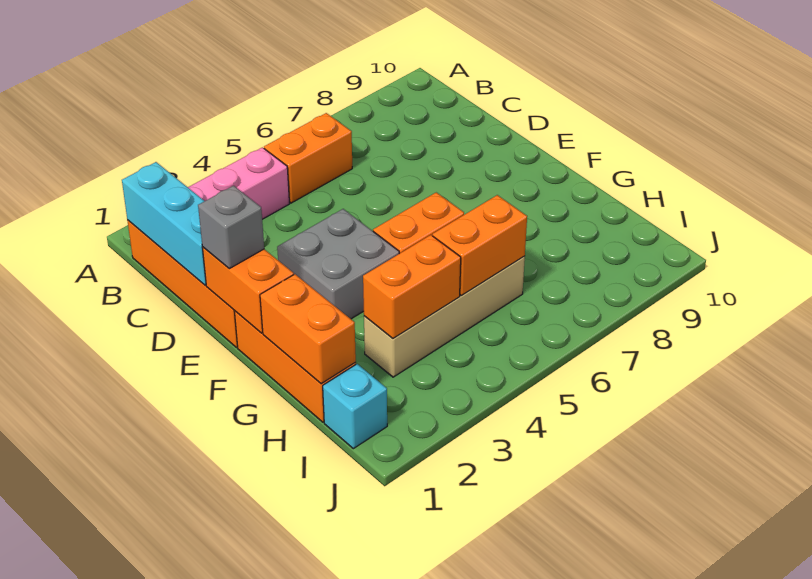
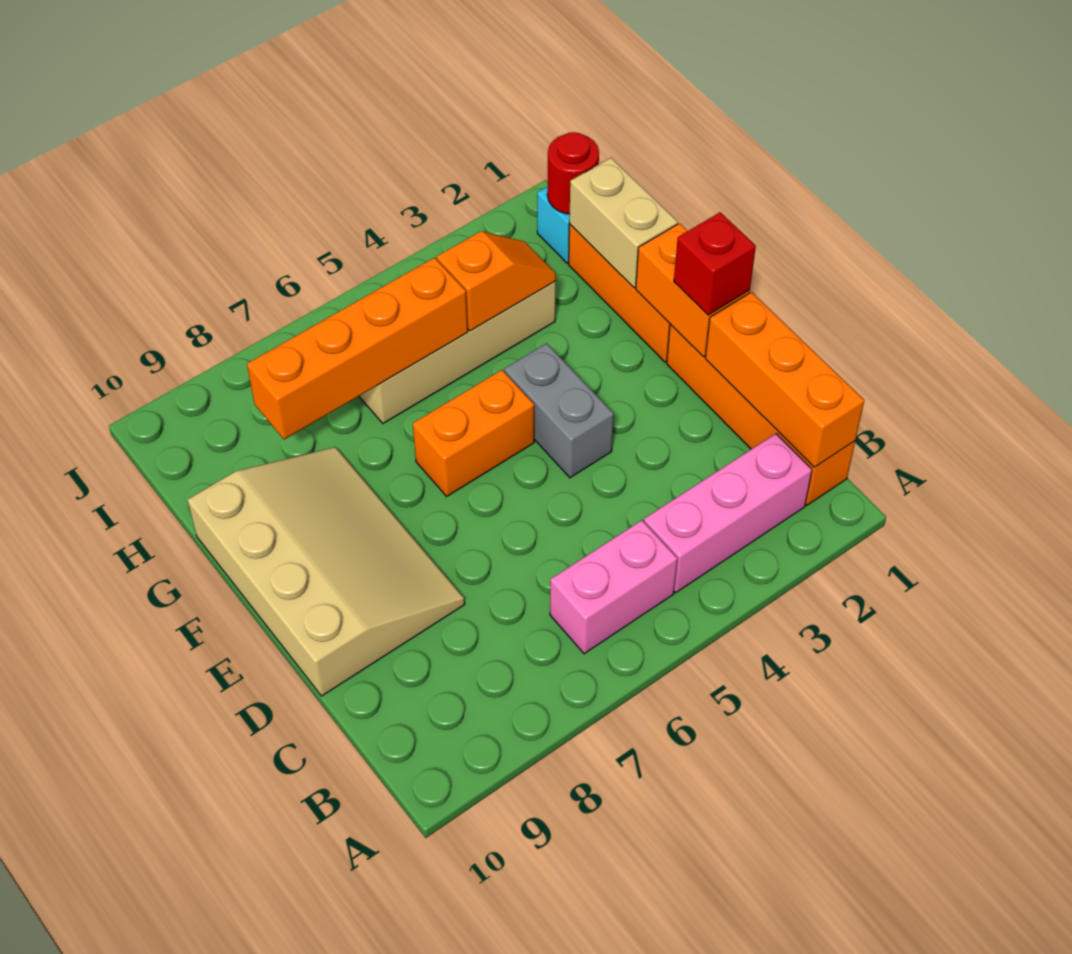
cyan brick B1:D1 level 2 -> orange brick B1:D1 level 2
orange brick B5:B6 level 1 -> pink brick B5:B6 level 1
none -> tan slope D8:G10 level 1 top 10
grey brick E1 level 3 -> red brick E1 level 3
grey brick E3:F4 level 1 -> grey brick E4:F4 level 1
orange brick G1:H1 level 2 -> tan brick G1:H1 level 2
orange brick H3:H4 level 2 -> orange slope H3:H4 level 2 top 4
orange brick H5:H6 level 2 -> orange brick H5:H8 level 2
none -> red round brick I1 level 2

